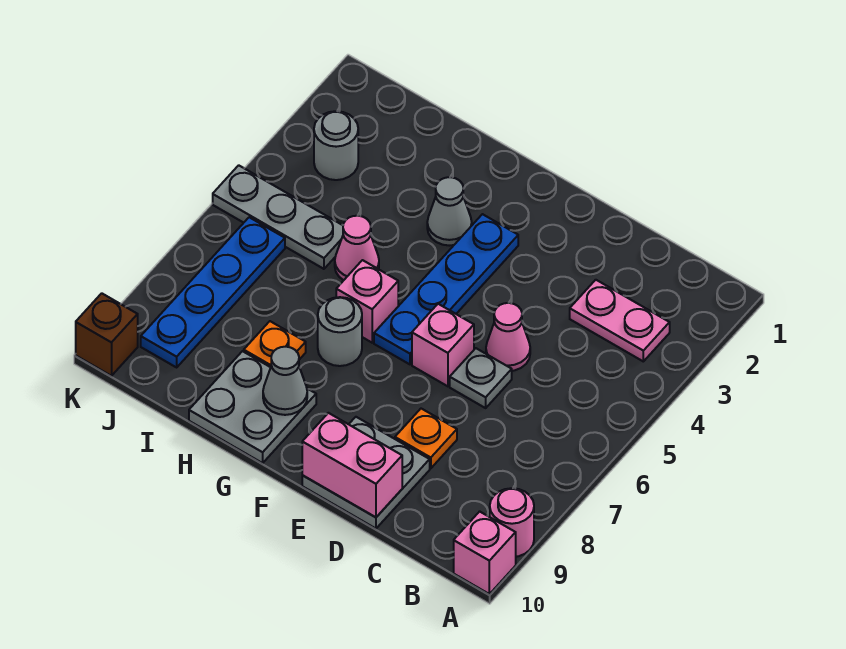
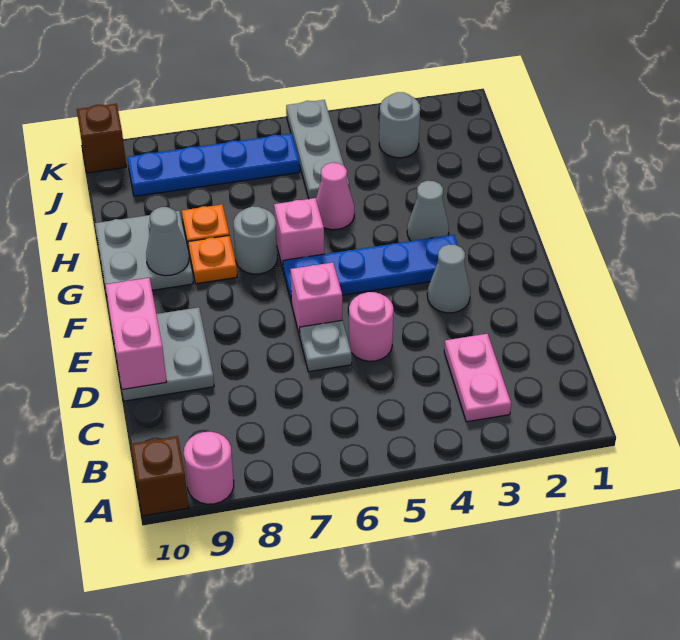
pink brick A10 level 1 -> brown brick A10 level 1
pink cone D5 level 1 -> pink round brick D5 level 1
orange plate D8 level 1 -> orange plate G8 level 1
none -> grey cone E3 level 1

